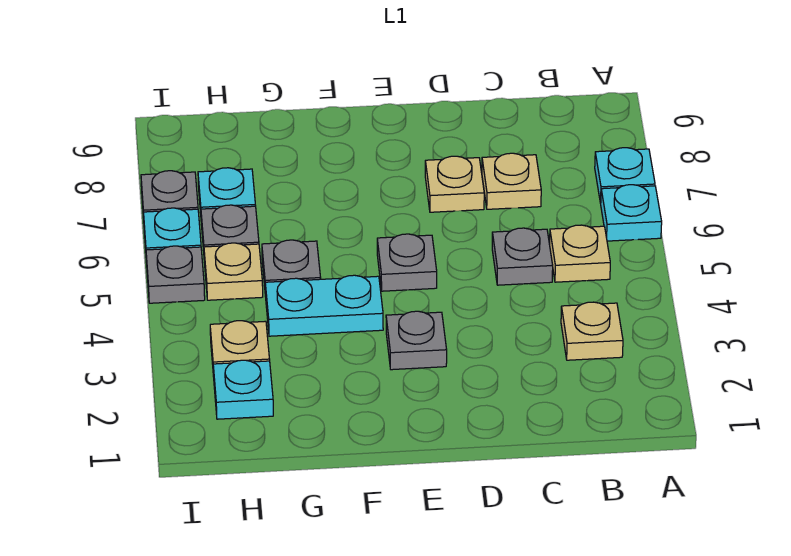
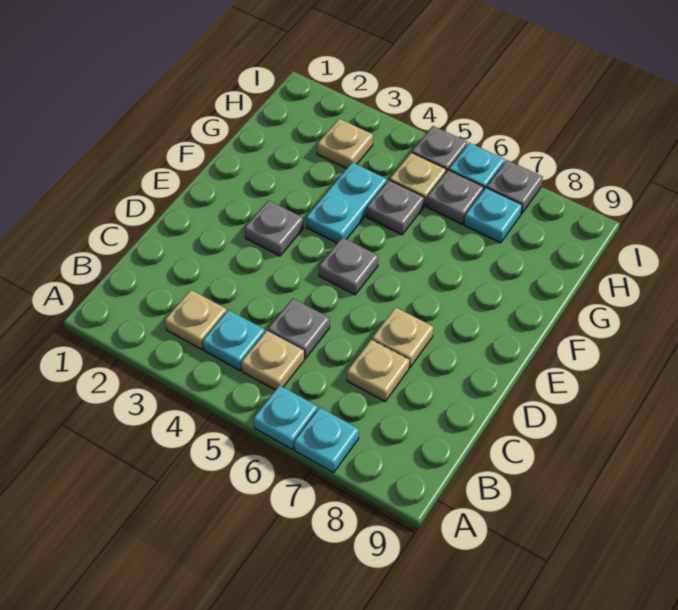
cyan plate H2 level 1 -> cyan plate B4 level 1

